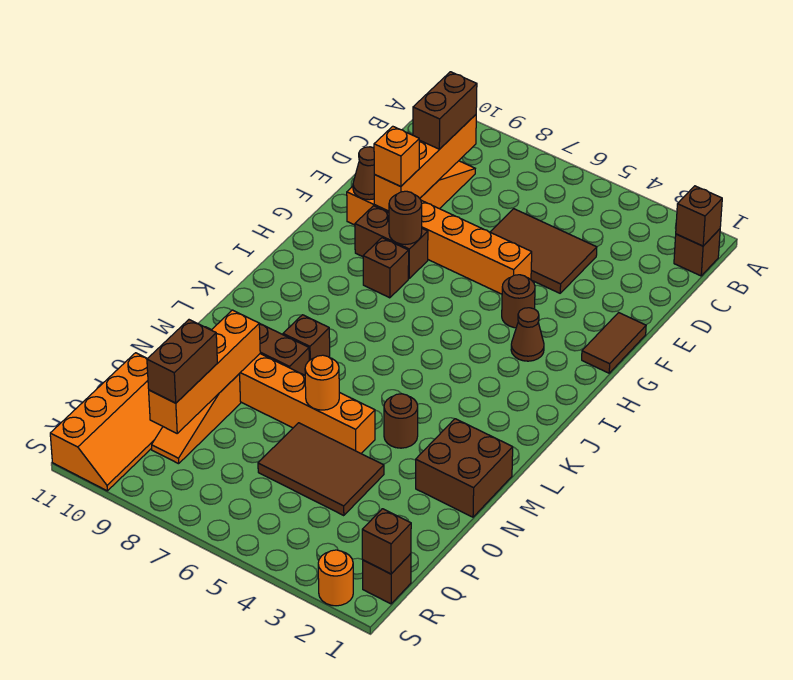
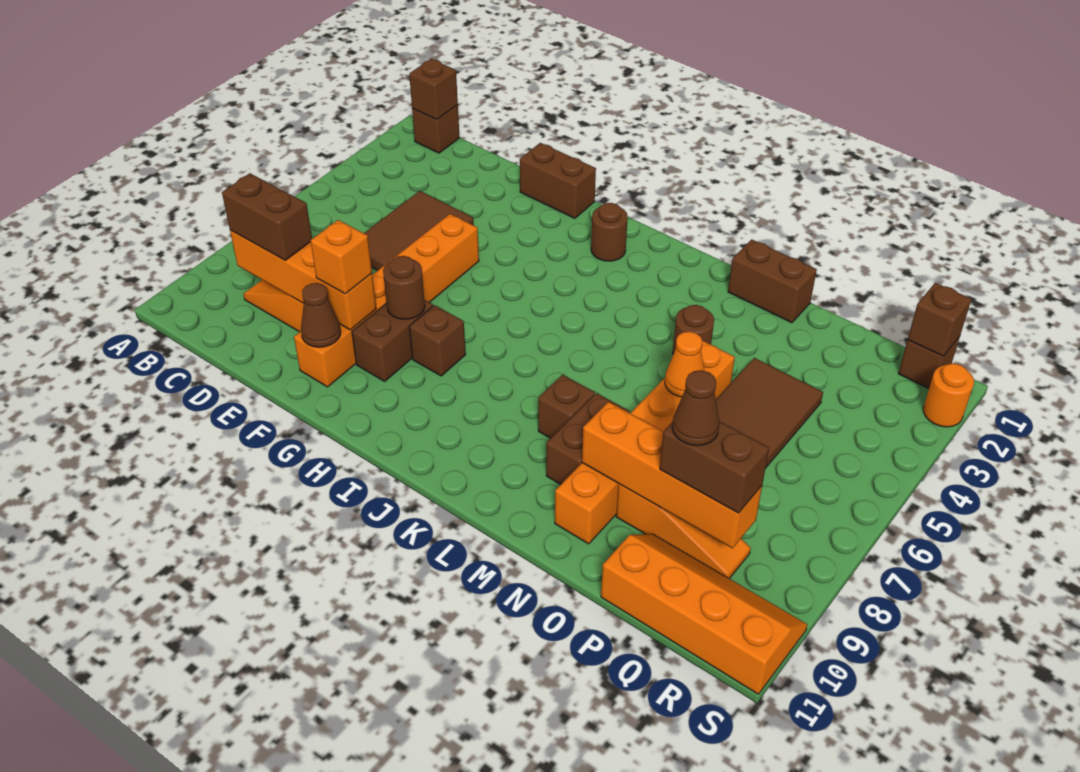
brown tile F1:G1 level 1 -> brown brick F1:G1 level 1
brown round brick G4 level 1 -> brown round brick I2 level 1
brown cone H3 level 1 -> brown cone P9 level 4
brown brick M1:N2 level 1 -> brown brick M1:N1 level 1
orange round brick N6 level 2 -> orange cone N6 level 2

